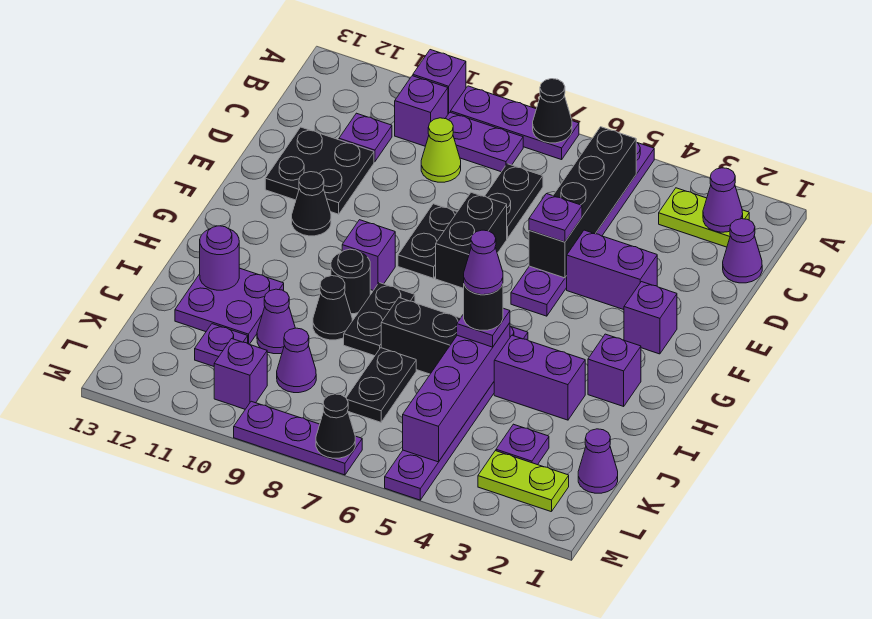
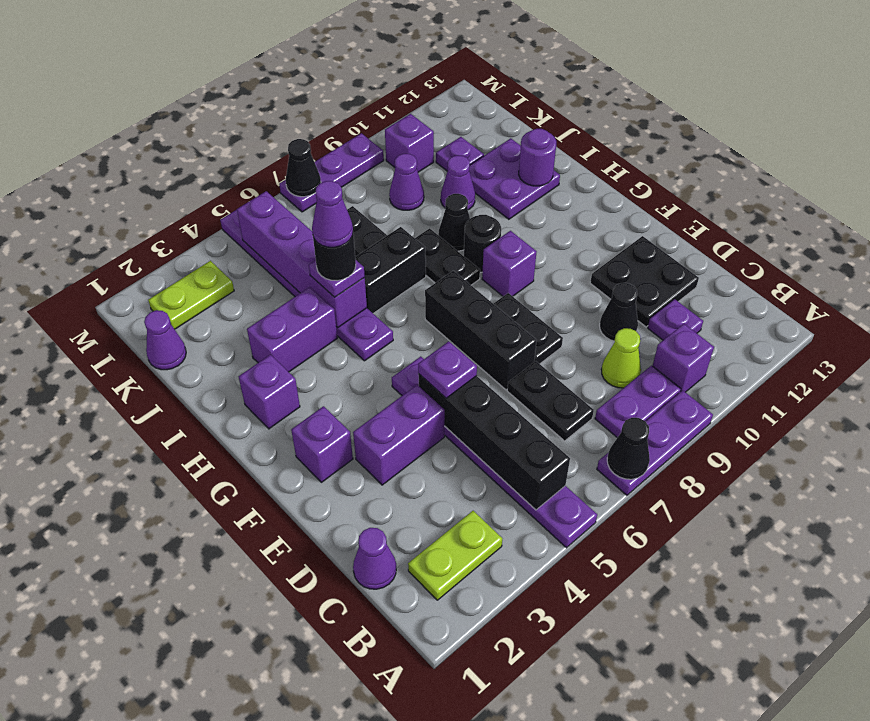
purple brick A10 level 1 -> none
purple cone B2 level 2 -> none
black brick E7:F7 level 1 -> black brick E7:G7 level 1
black cone F11 level 1 -> black cone D10 level 1
purple plate K3 level 1 -> none

